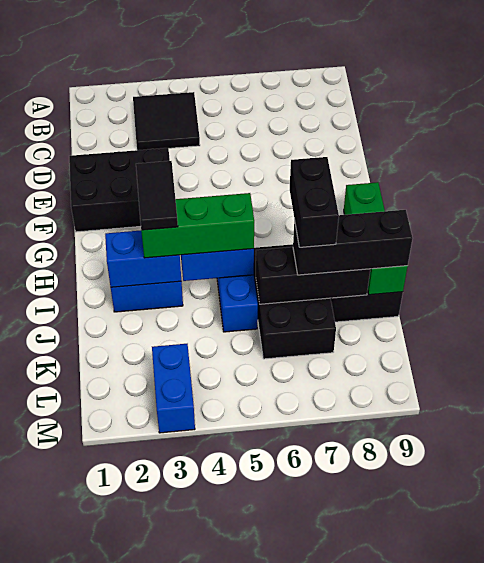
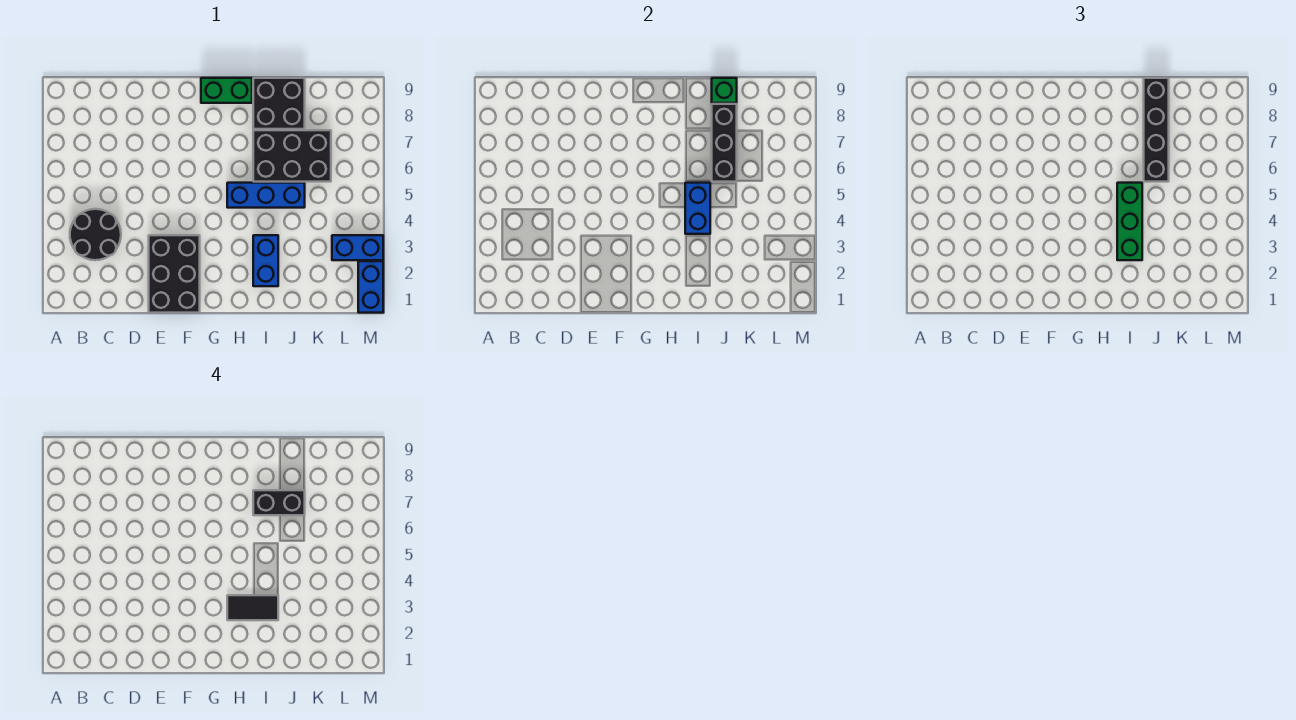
black tile B3:C4 level 1 -> black round brick B3:C4 level 1
blue brick I2:I3 level 2 -> blue brick M1:M2 level 1
black brick J7:J9 level 3 -> black brick J6:J9 level 3

